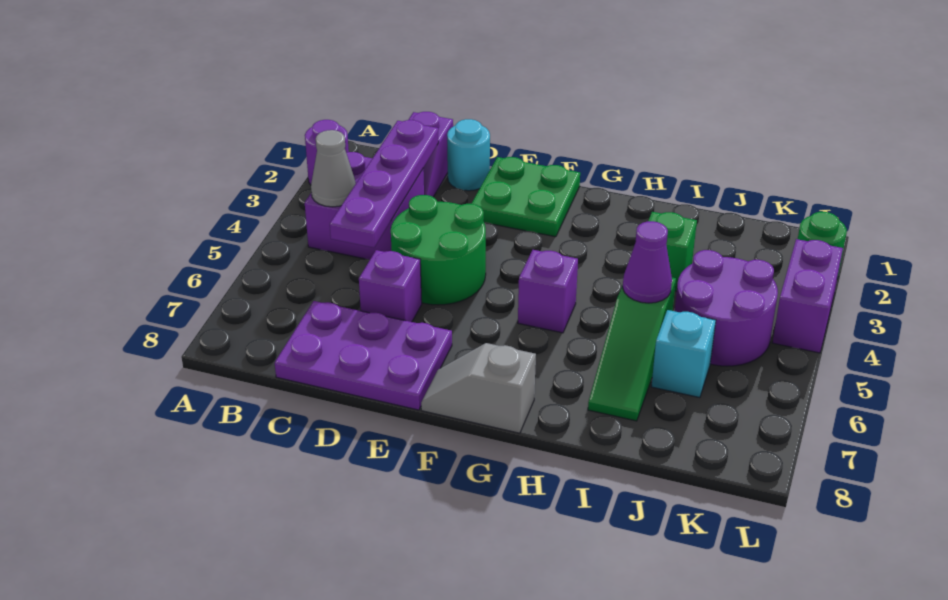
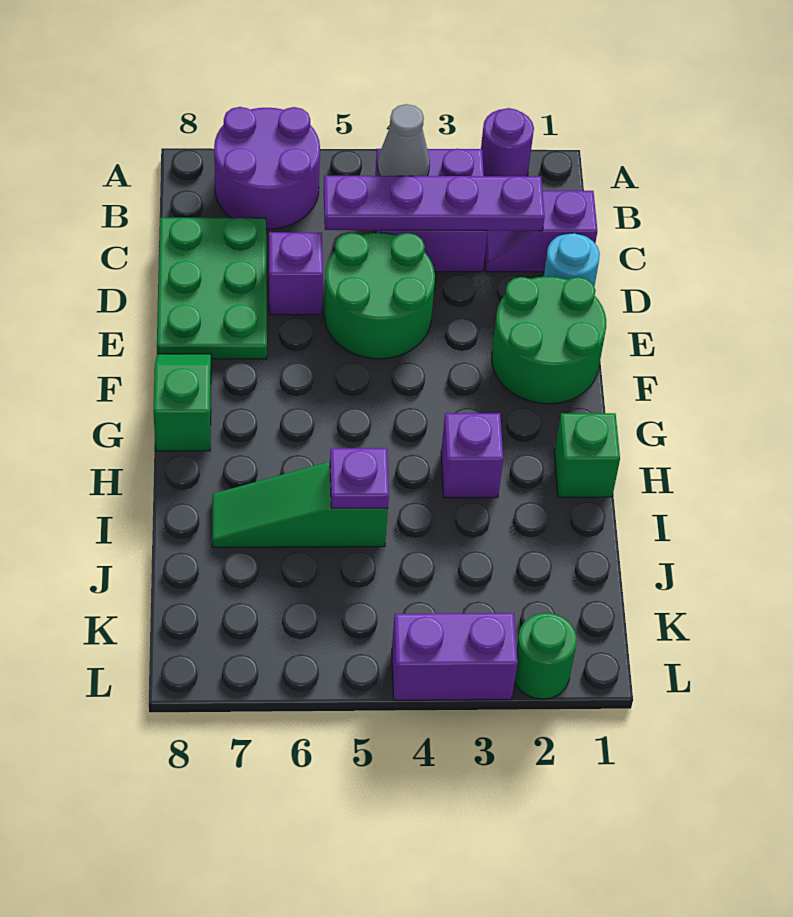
purple plate C7:E8 level 1 -> green plate C7:E8 level 1
green plate E1:F2 level 1 -> green round brick E1:F2 level 1
grey slope F8:G8 level 1 top G -> green slope F8:G8 level 1 top G
purple brick G5 level 1 -> purple brick H3 level 1
green brick I3 level 1 -> green brick H1 level 1
purple cone I5 level 2 -> purple plate I5 level 2
purple round brick J4:K5 level 1 -> purple round brick A6:B7 level 1
cyan brick J6 level 1 -> none

